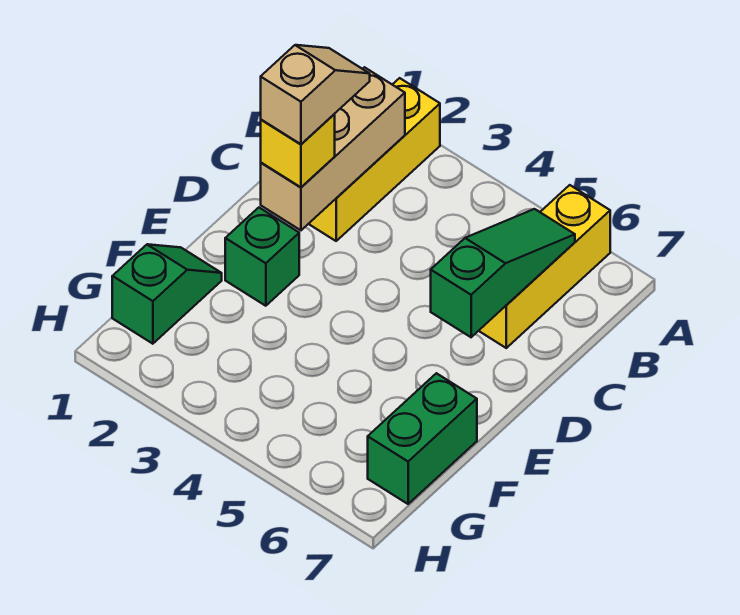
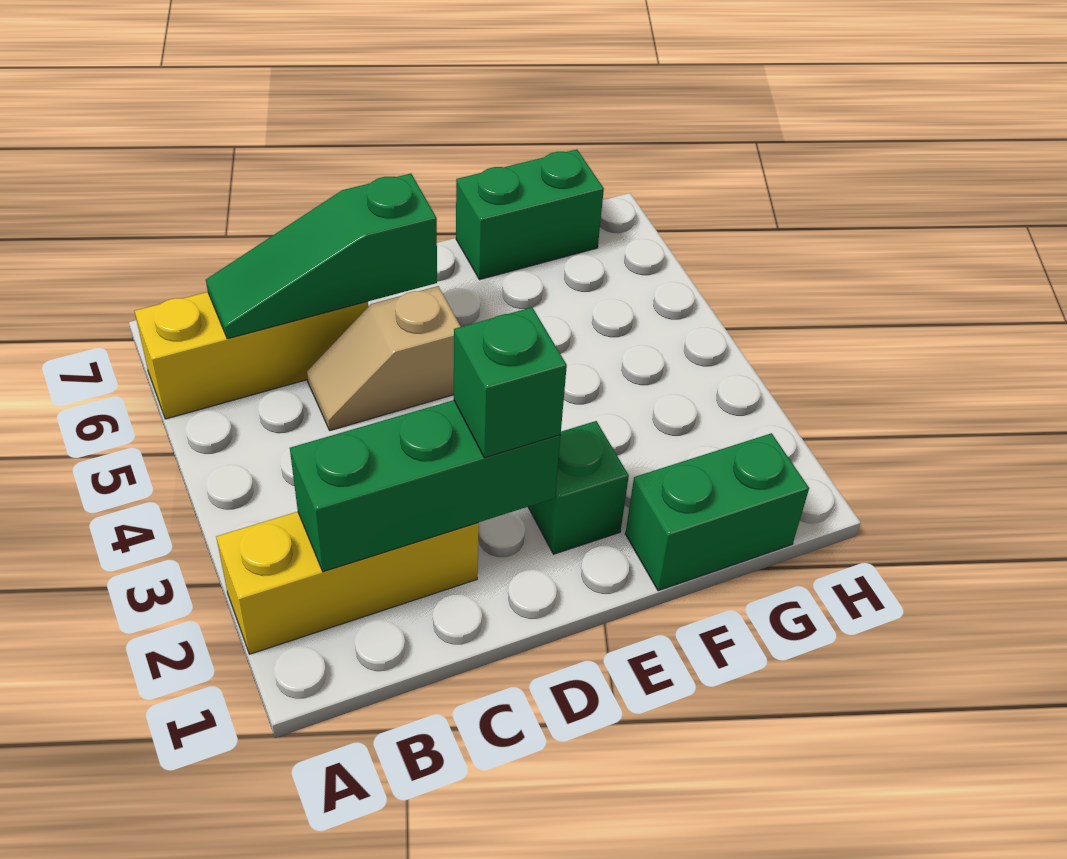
tan brick B2:D2 level 2 -> green brick B2:D2 level 2
tan slope C2:D2 level 4 top D -> tan slope C5:D5 level 1 top D
yellow brick D2 level 3 -> green brick D2 level 3
green slope F1:G1 level 1 top G -> green brick F1:G1 level 1

